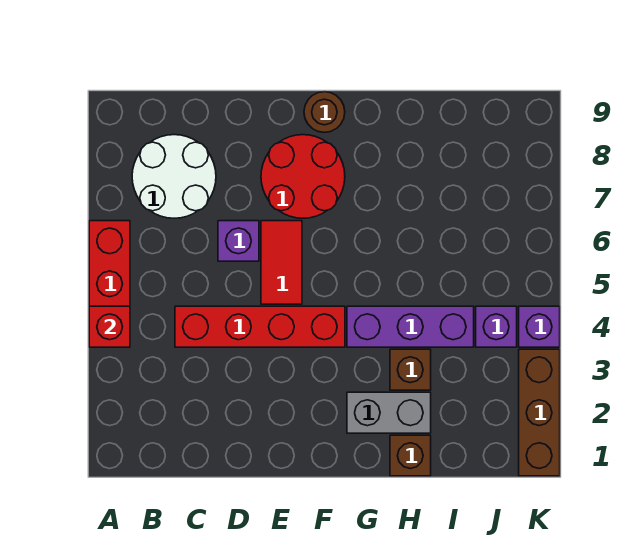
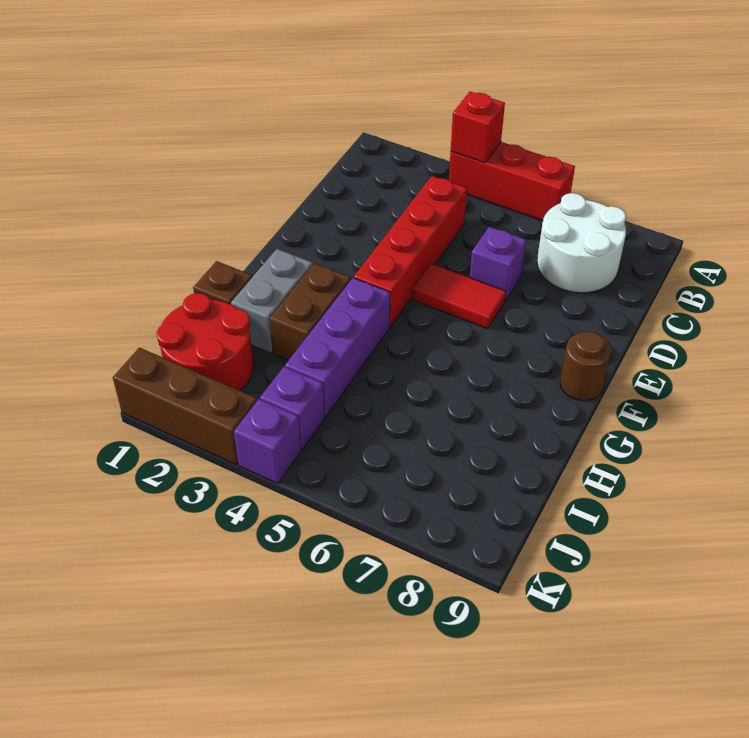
red round brick E7:F8 level 1 -> red round brick I1:J2 level 1
brown brick H3 level 1 -> brown brick G3:H3 level 1

